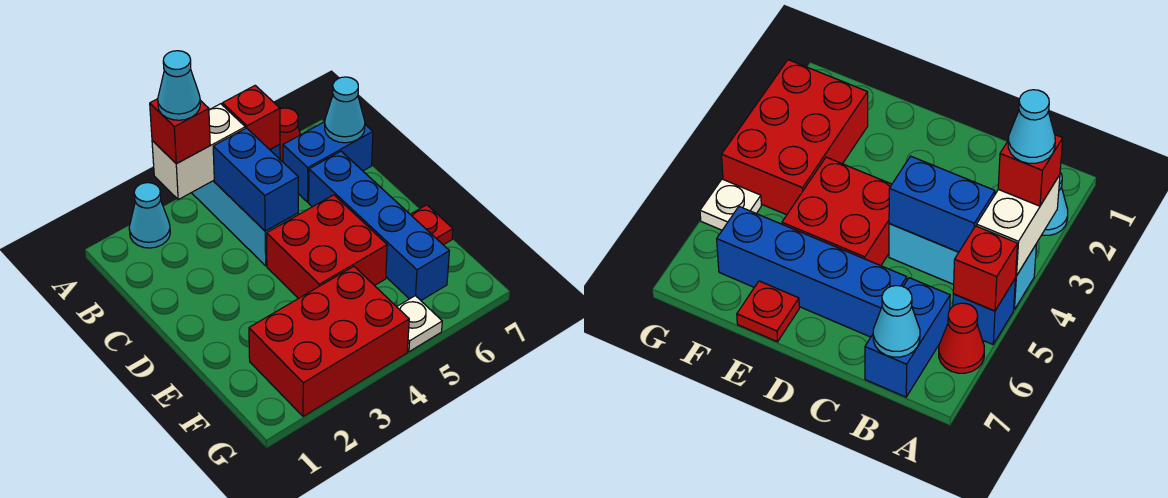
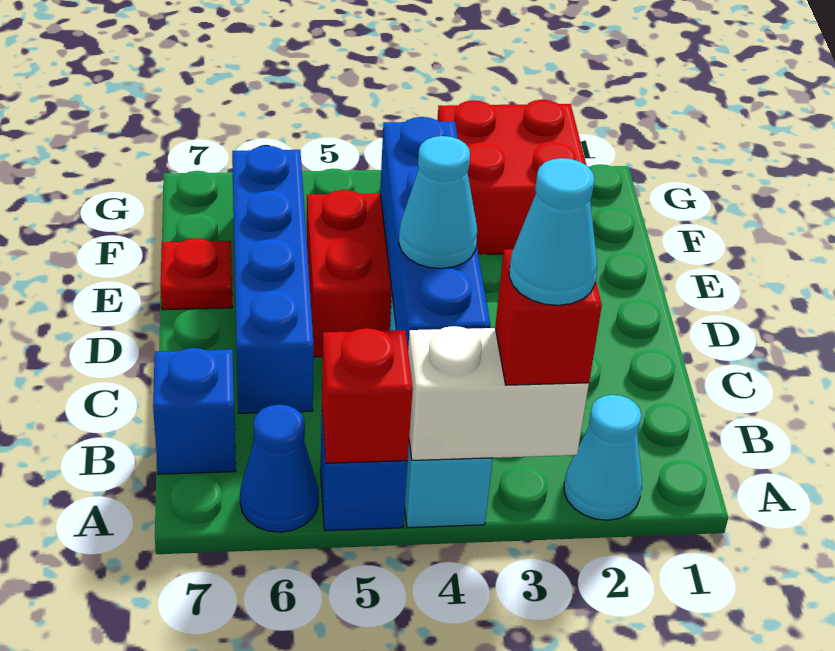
red cone A6 level 1 -> blue cone A6 level 1
blue brick B4:C4 level 2 -> blue brick B4:E4 level 2
blue brick B6:B7 level 1 -> blue brick B7 level 1
cyan cone B7 level 2 -> cyan cone C4 level 3
red brick F2:G4 level 1 -> red brick F2:G3 level 1
white plate G5 level 1 -> none

